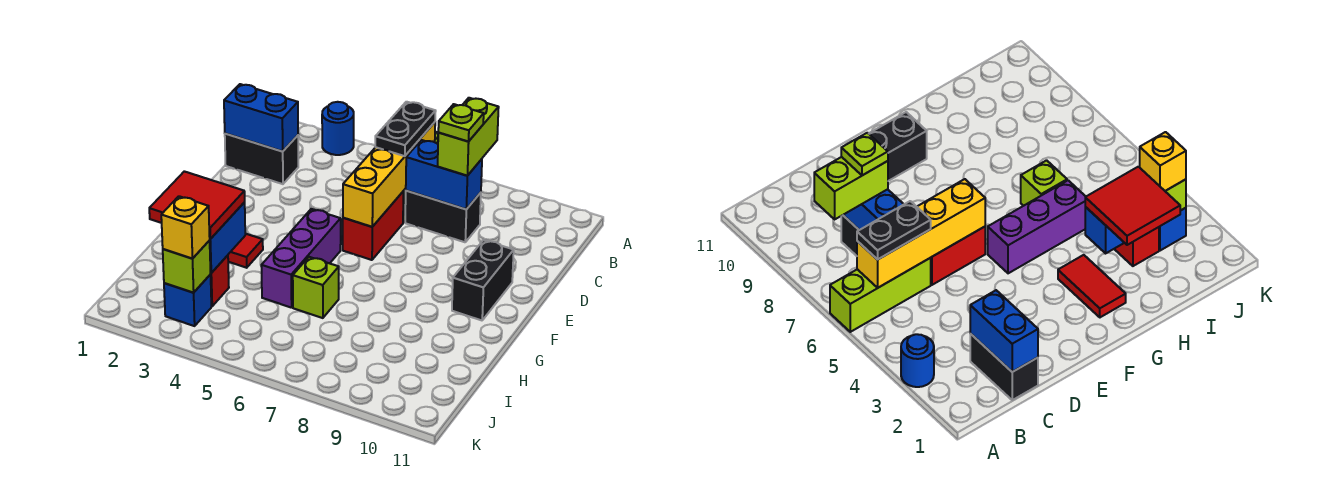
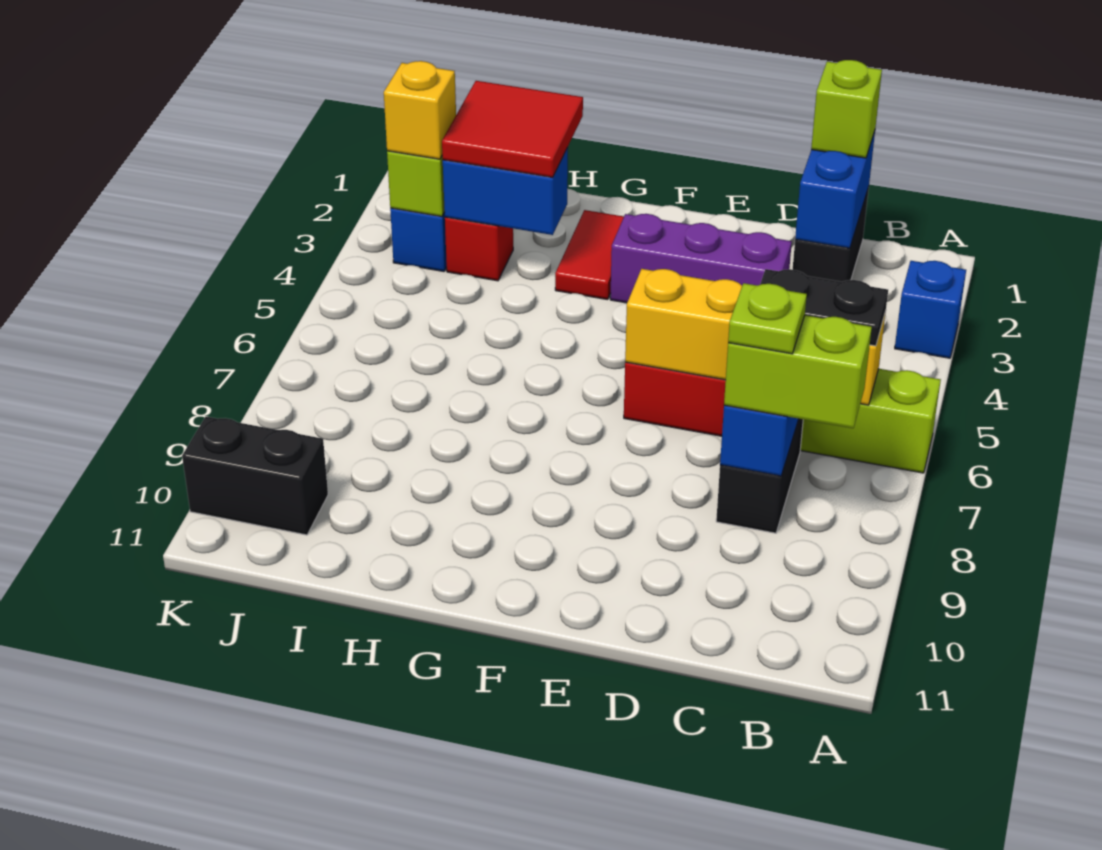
blue round brick A3 level 1 -> blue brick A3 level 1
black brick E10:F10 level 1 -> black brick J10:K10 level 1
purple brick F5:H5 level 1 -> purple brick D3:F3 level 1
lime brick H6 level 1 -> lime brick C1 level 3

